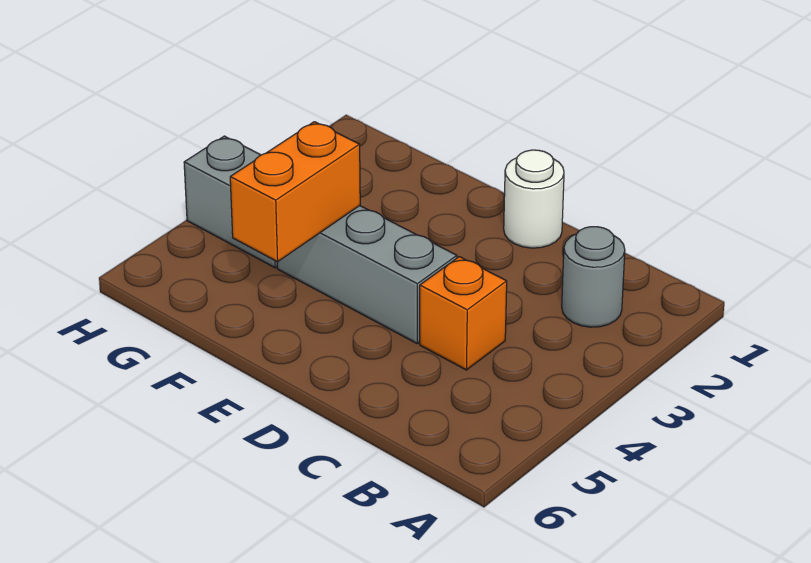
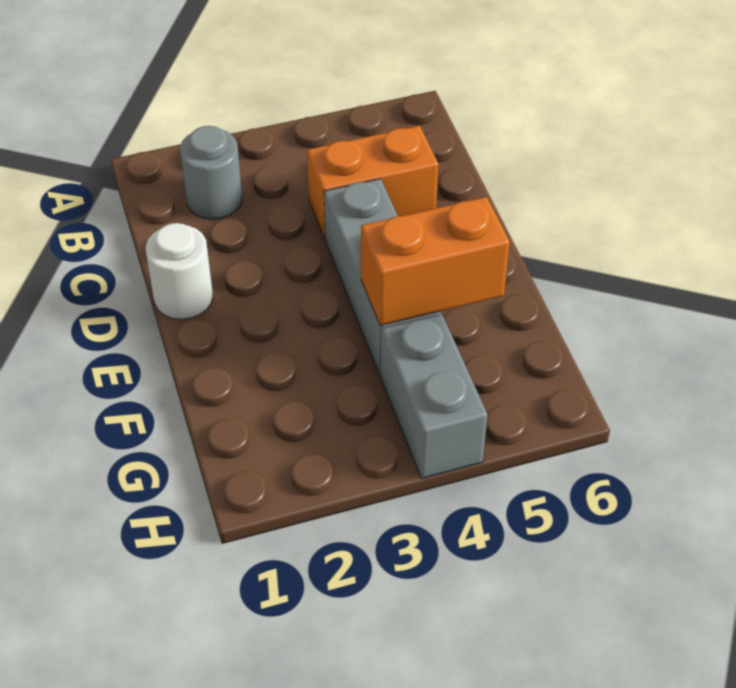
orange brick C4 level 1 -> orange brick C4:C5 level 1

